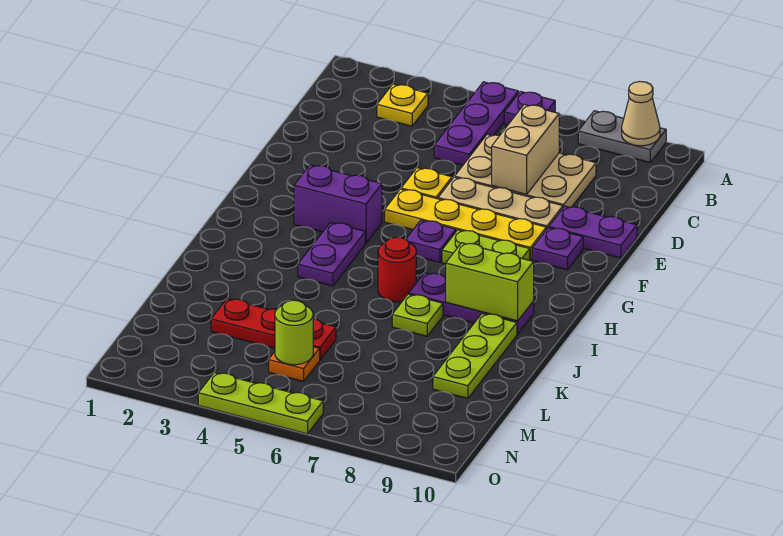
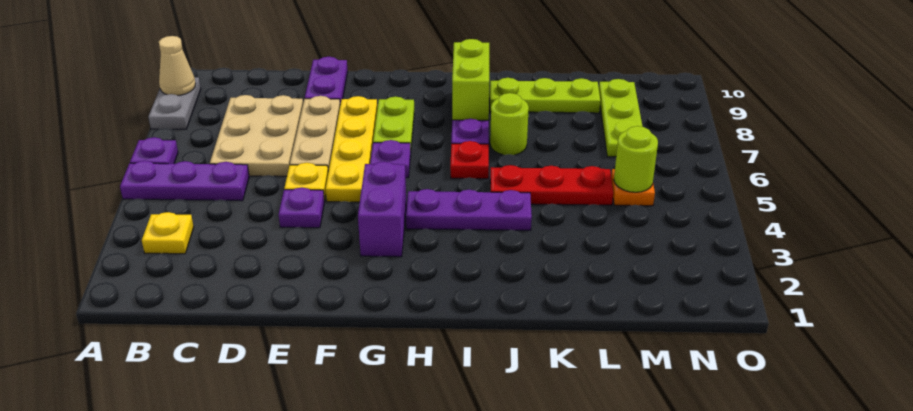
tan brick C7:D7 level 2 -> none
purple plate F9 level 1 -> purple plate E4 level 1
purple plate H4:I4 level 1 -> purple plate H4:J4 level 1
red round brick I6 level 1 -> red plate I6 level 1
lime plate J7 level 1 -> lime round brick J7 level 1
red plate L3:L5 level 1 -> red plate J5:L5 level 1
lime plate O4:O6 level 1 -> lime plate M7:M9 level 1

